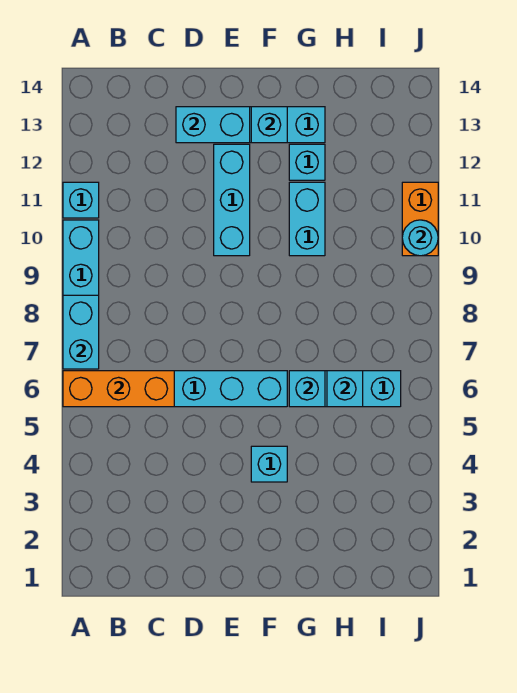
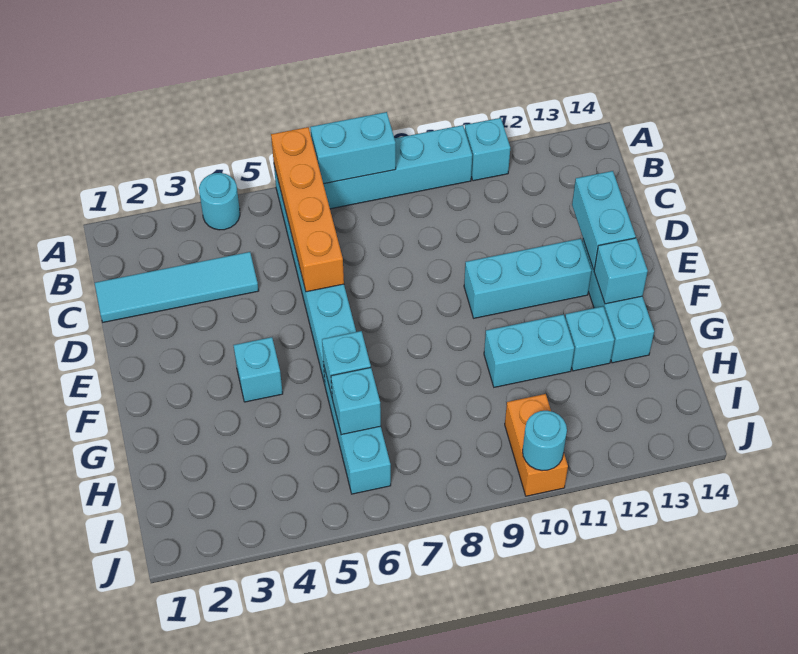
none -> cyan round brick A4 level 1
orange brick A6:C6 level 2 -> orange brick A6:D6 level 2
none -> cyan tile C1:C4 level 1
orange brick J10:J11 level 1 -> orange brick I10:J10 level 1

